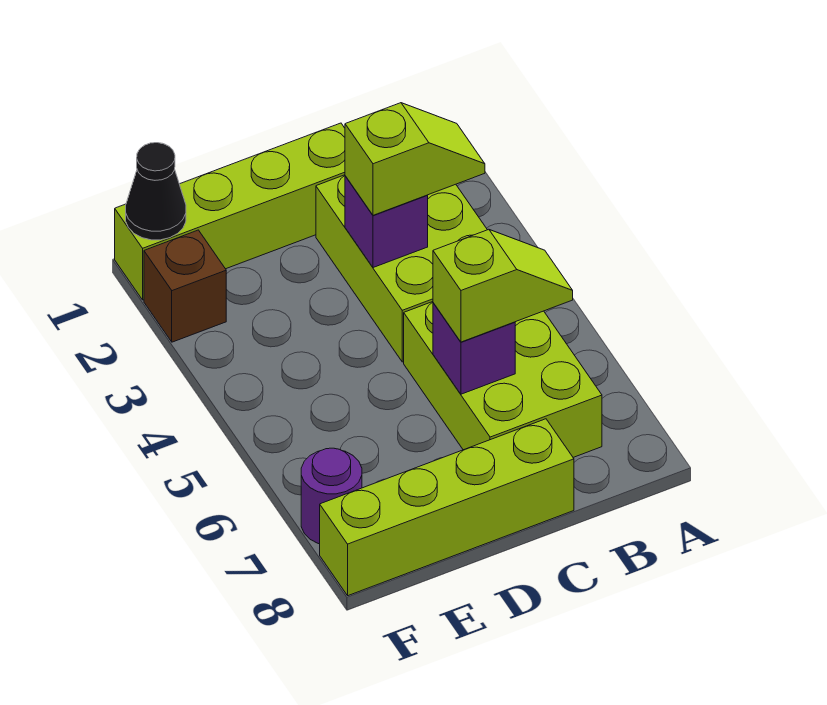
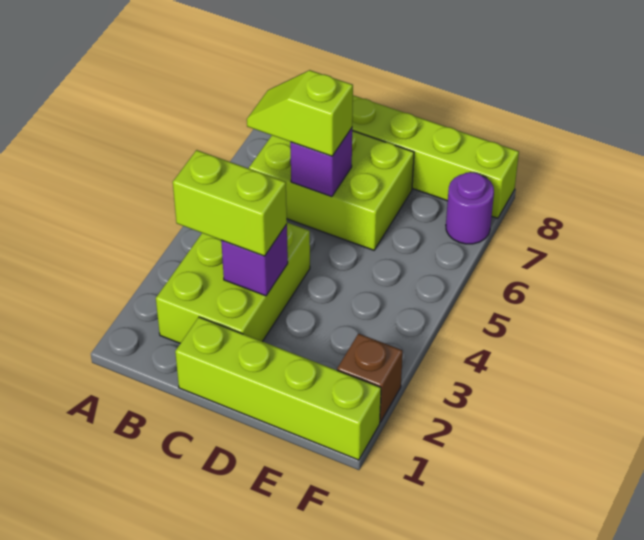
lime slope B3:C3 level 3 top C -> lime brick B3:C3 level 3
lime brick B5:C7 level 1 -> lime brick B6:D7 level 1
black cone F1 level 2 -> none

